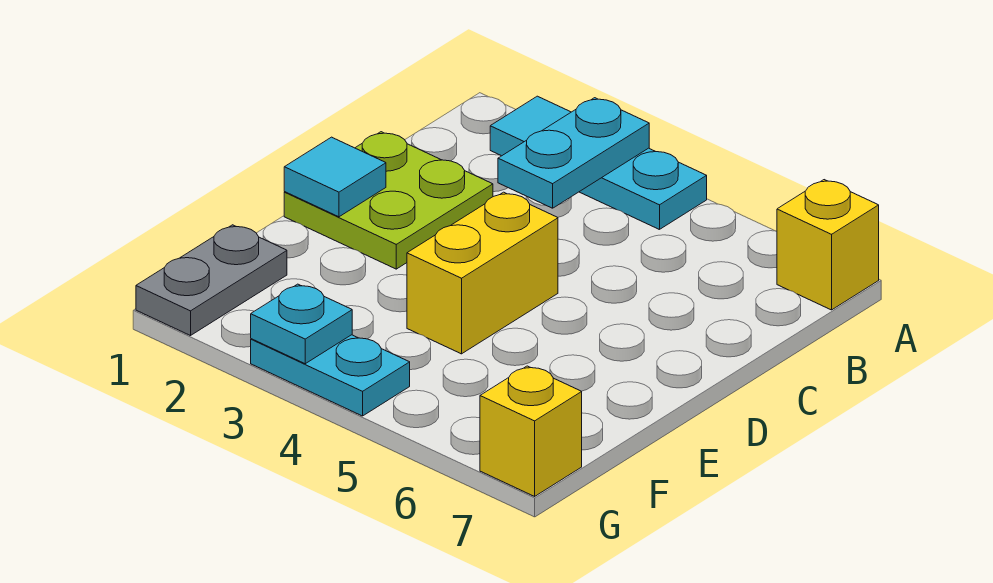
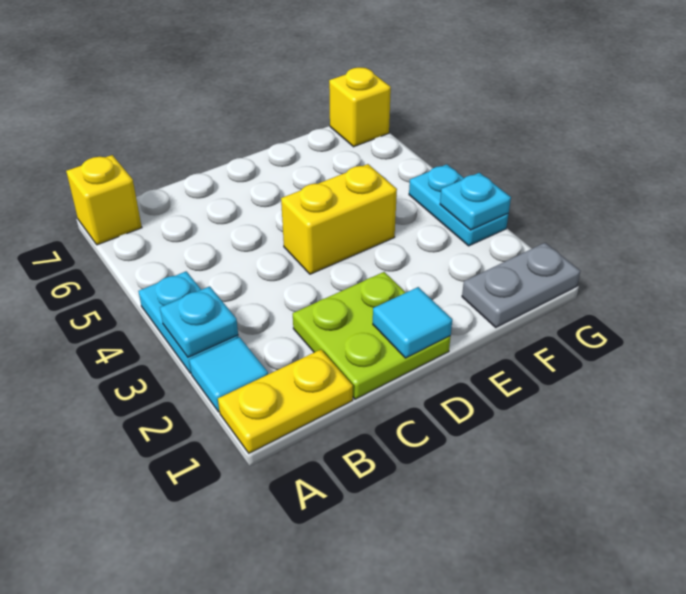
none -> yellow plate A1:B1 level 1
cyan plate A3:B3 level 2 -> cyan plate A3 level 2

